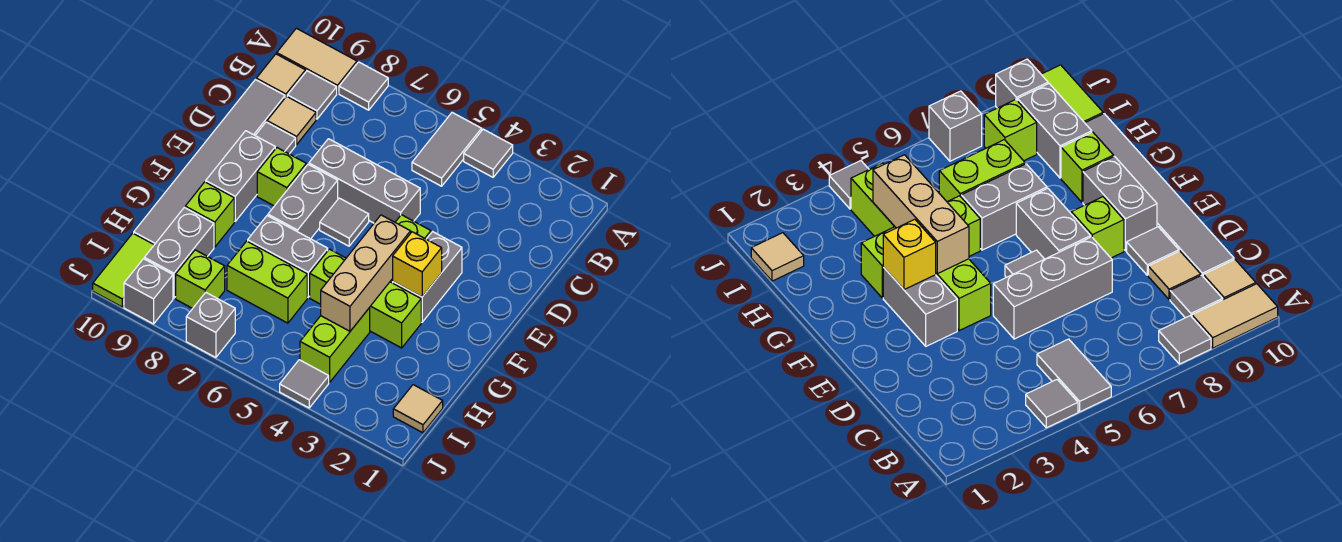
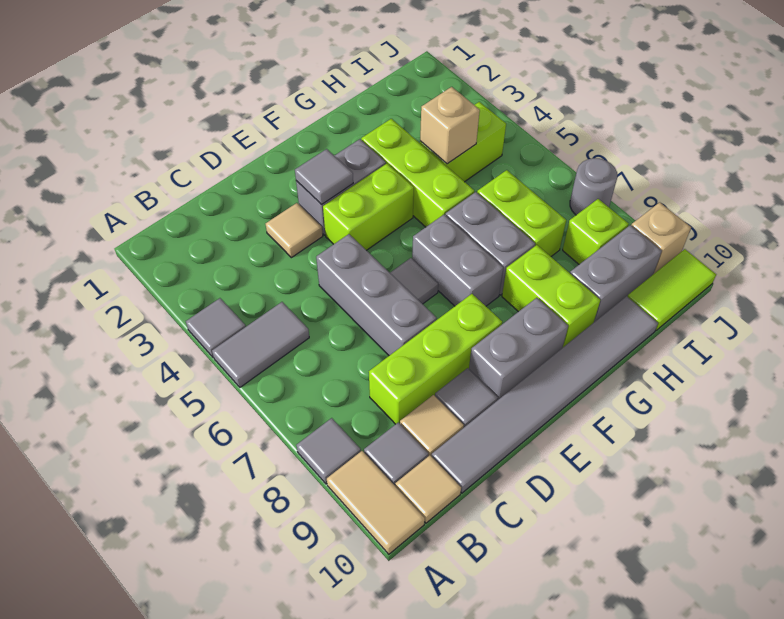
grey brick E7:F7 level 1 -> grey brick F6:F7 level 1
lime brick E8 level 1 -> lime brick C8:E8 level 1
yellow brick F3 level 2 -> none
tan brick F4:H4 level 2 -> tan brick H4 level 2
lime brick G9 level 1 -> lime brick G8:G9 level 1
tan tile I1 level 1 -> tan tile D3 level 1
grey tile J4 level 1 -> grey tile E3 level 2
grey brick J7 level 1 -> grey round brick J7 level 1
grey brick J9 level 1 -> tan brick J9 level 1

